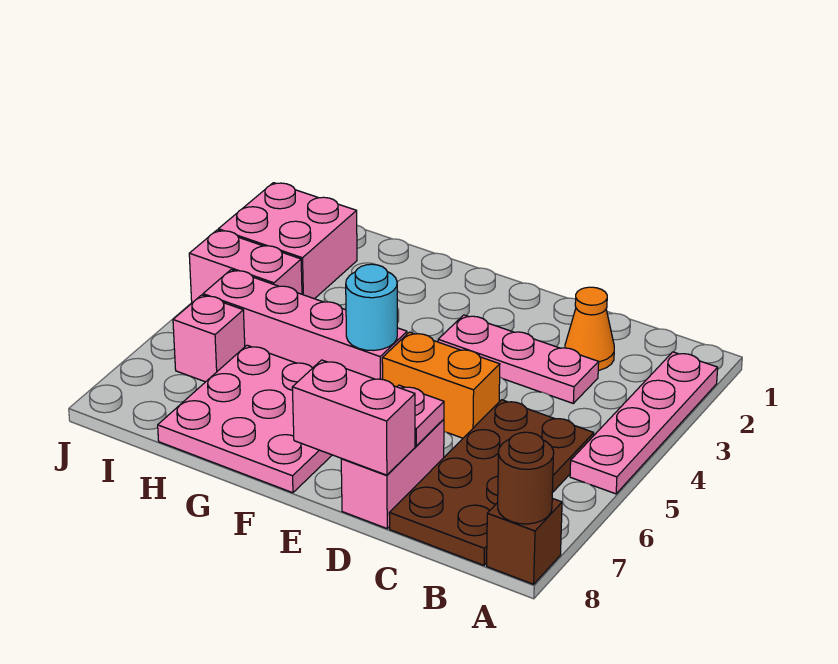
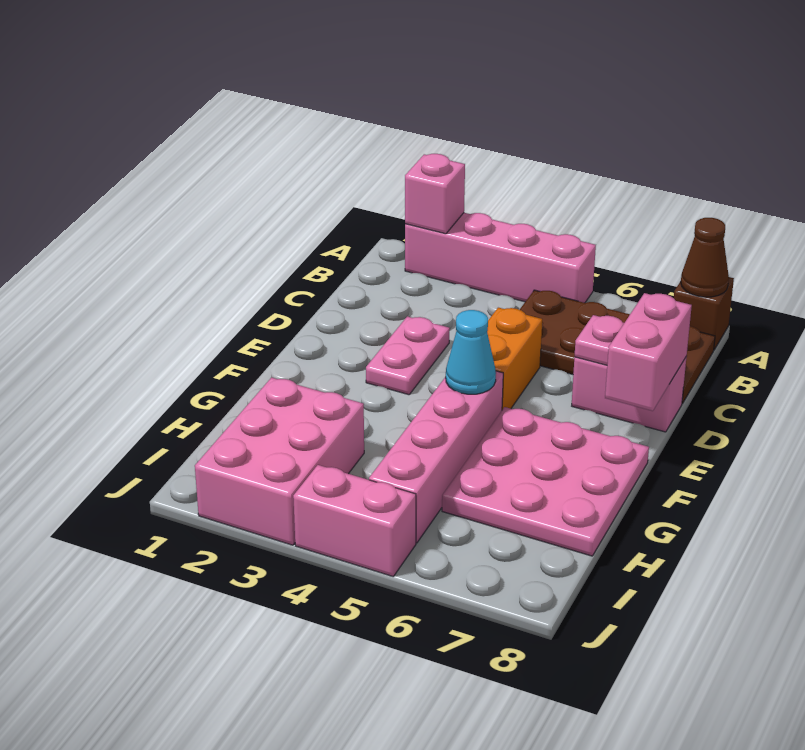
pink plate A2:A5 level 1 -> pink brick A2:A5 level 1
brown round brick A8 level 2 -> brown cone A8 level 2
orange cone C2 level 1 -> none
pink plate C3:E3 level 1 -> pink plate D3:E3 level 1
cyan round brick F5 level 2 -> cyan cone F5 level 2
pink brick I2:J3 level 1 -> pink brick H2:J3 level 1
pink brick I4:J4 level 1 -> pink brick J4:J5 level 1
pink brick I6 level 1 -> pink brick A2 level 2

